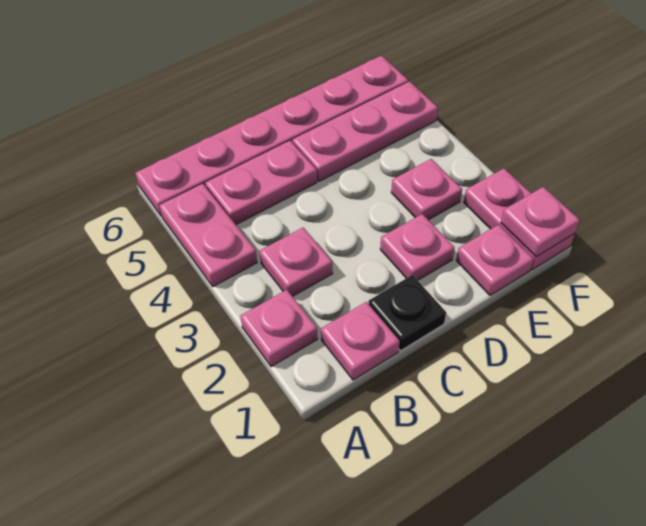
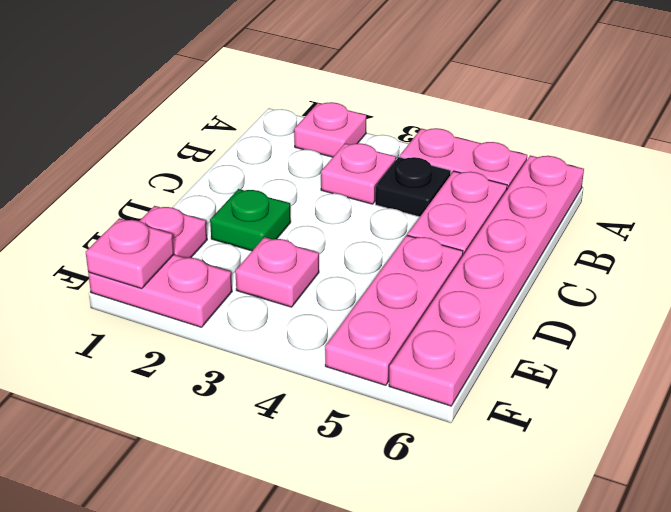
pink plate B1 level 1 -> none
black plate C1 level 1 -> black plate B4 level 1
pink plate D2 level 1 -> green plate D2 level 1

